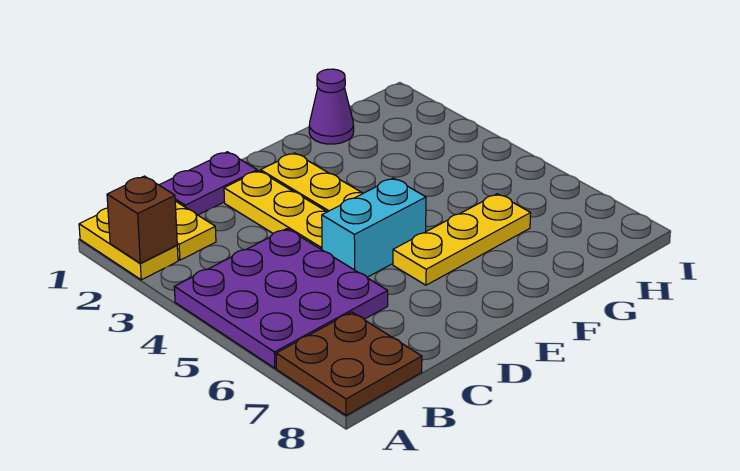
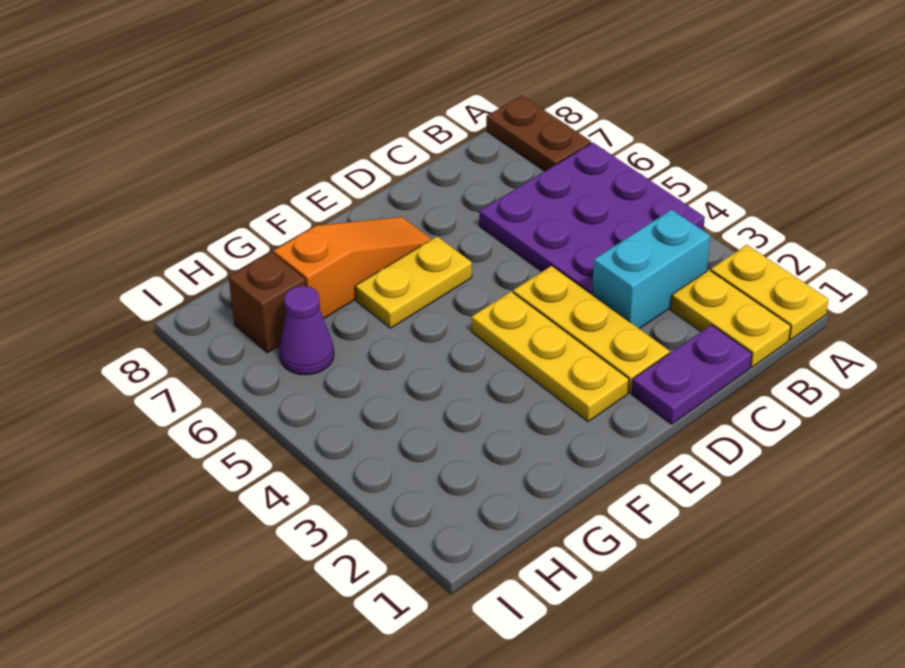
brown brick A2 level 2 -> brown brick H7 level 1
brown plate A7:B8 level 1 -> brown plate A7:A8 level 1
cyan brick D5:E5 level 1 -> cyan brick B3:C3 level 1
yellow plate E6:G6 level 1 -> yellow plate E6:F6 level 1
none -> orange slope E7:G7 level 1 top G
purple cone G1 level 1 -> purple cone H6 level 1

